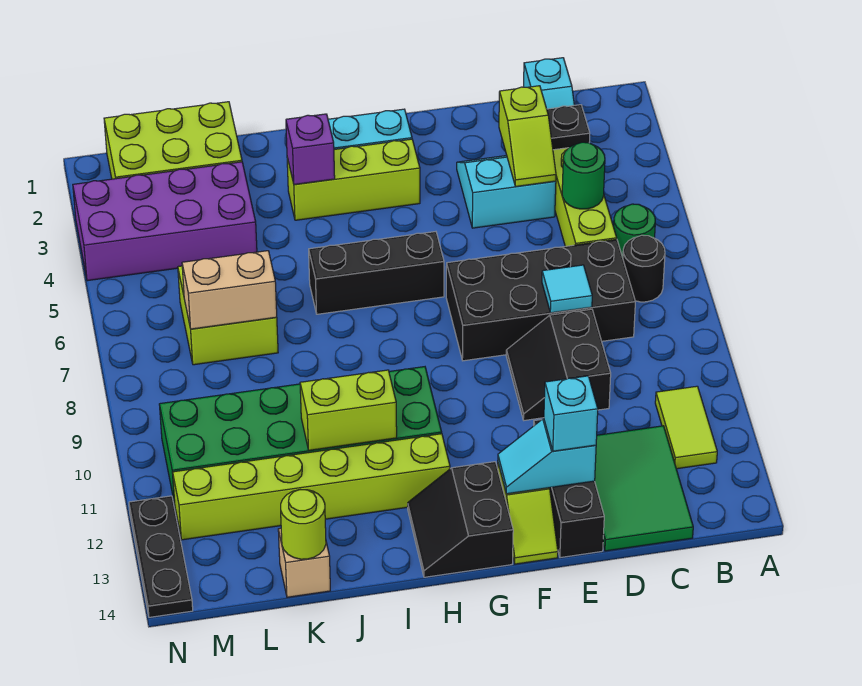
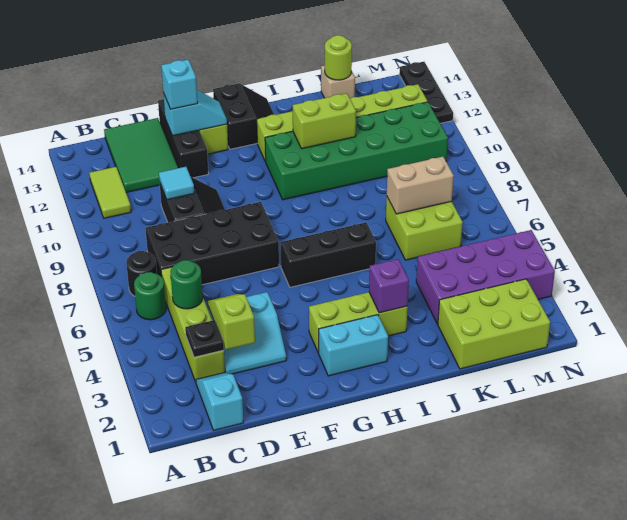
cyan tile D8 level 2 -> cyan tile D10 level 2

